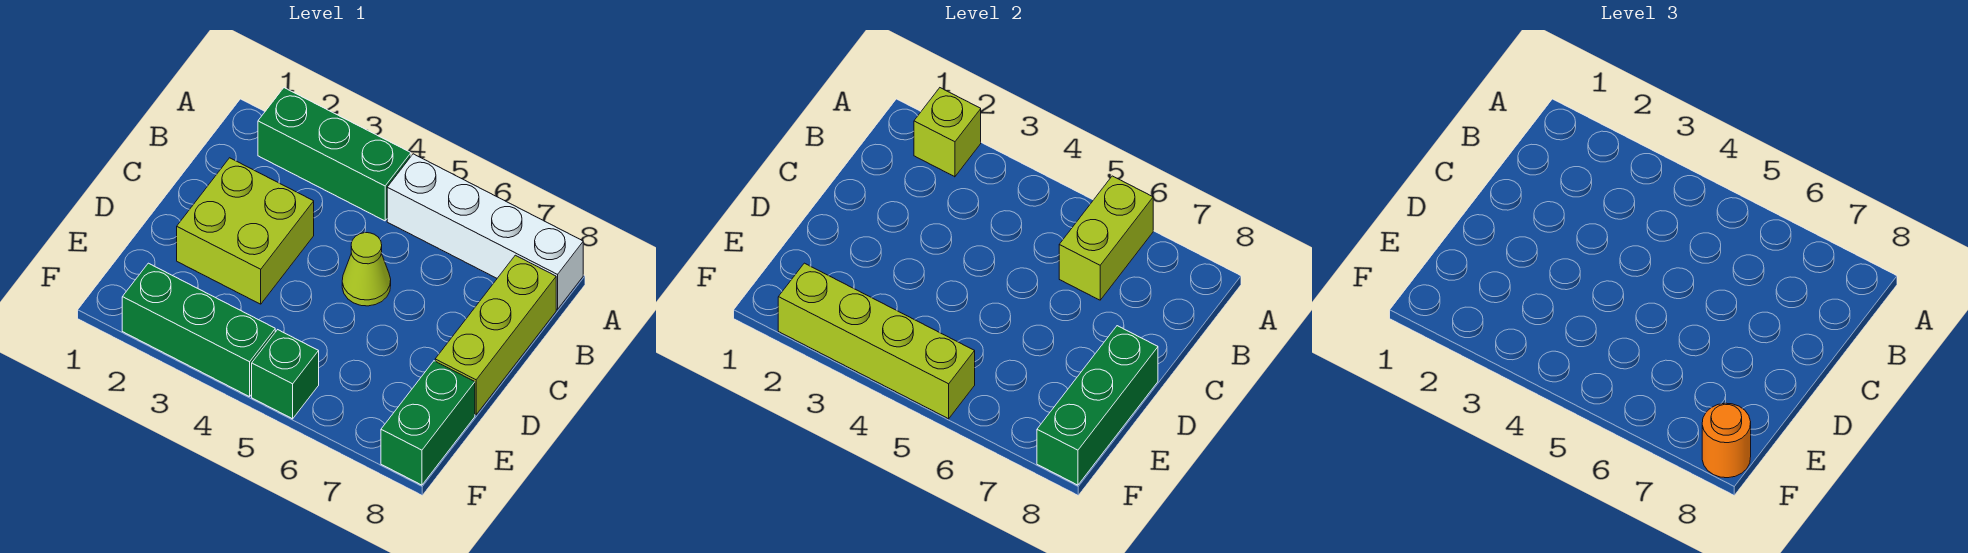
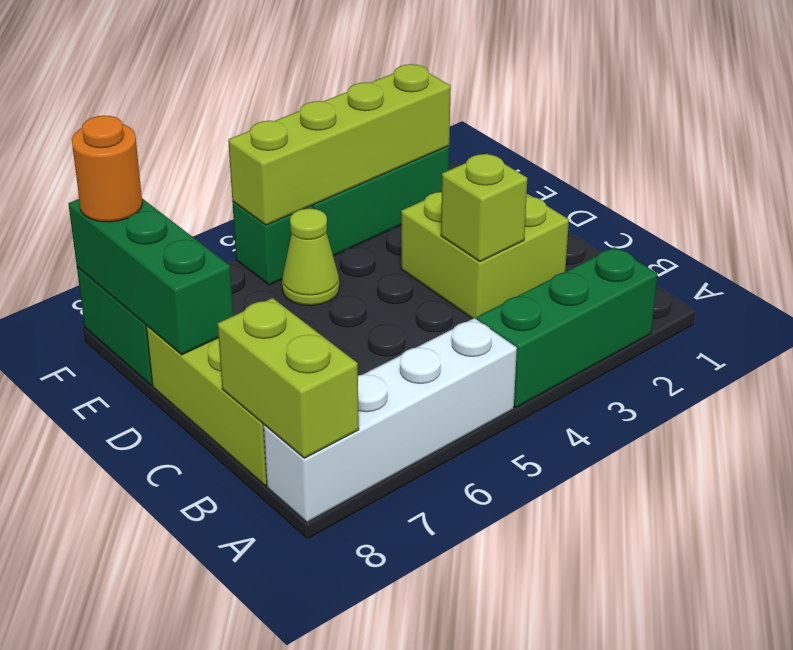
lime brick A2 level 2 -> lime brick C3 level 2
lime brick A6:B6 level 2 -> lime brick A8:B8 level 2
lime cone C5 level 1 -> lime cone E5 level 1

